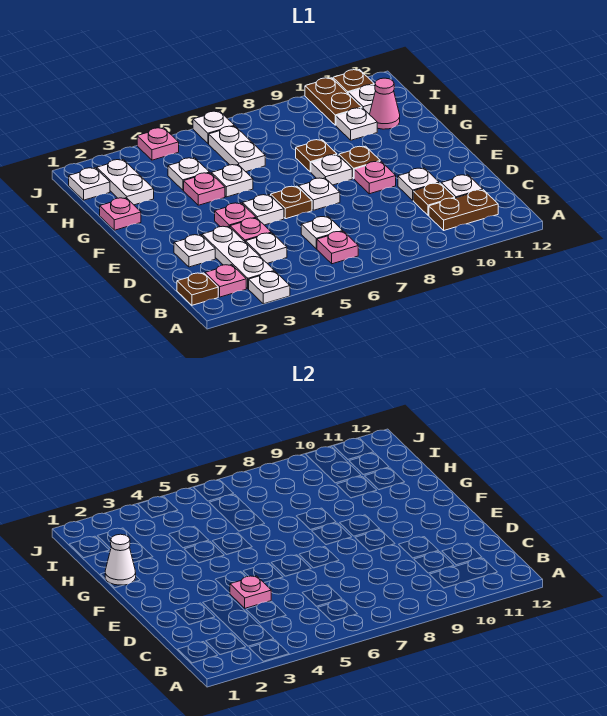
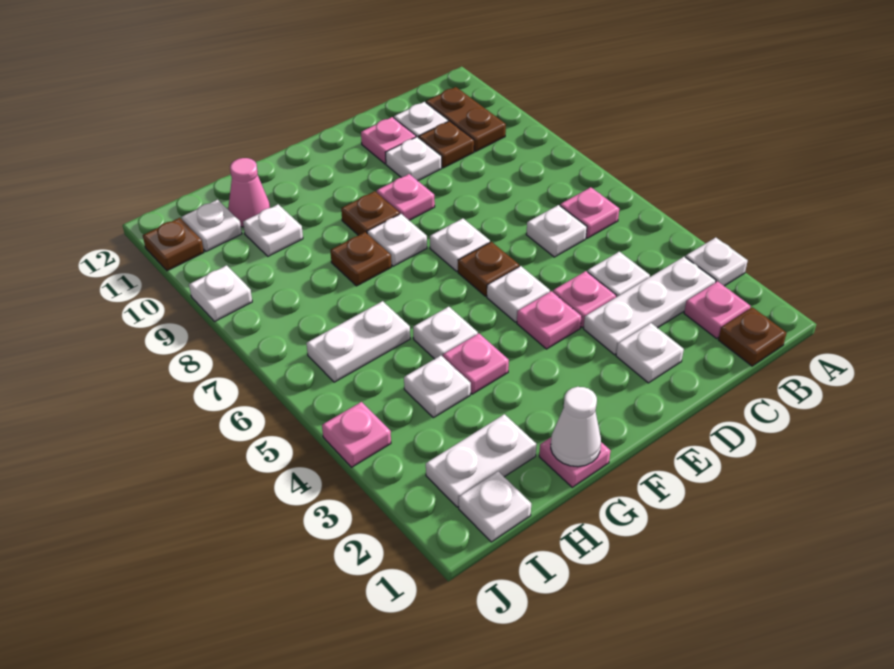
pink plate D4 level 2 -> pink plate D11 level 1
brown plate I10:J10 level 1 -> none
white plate J6 level 1 -> white plate J9 level 1

